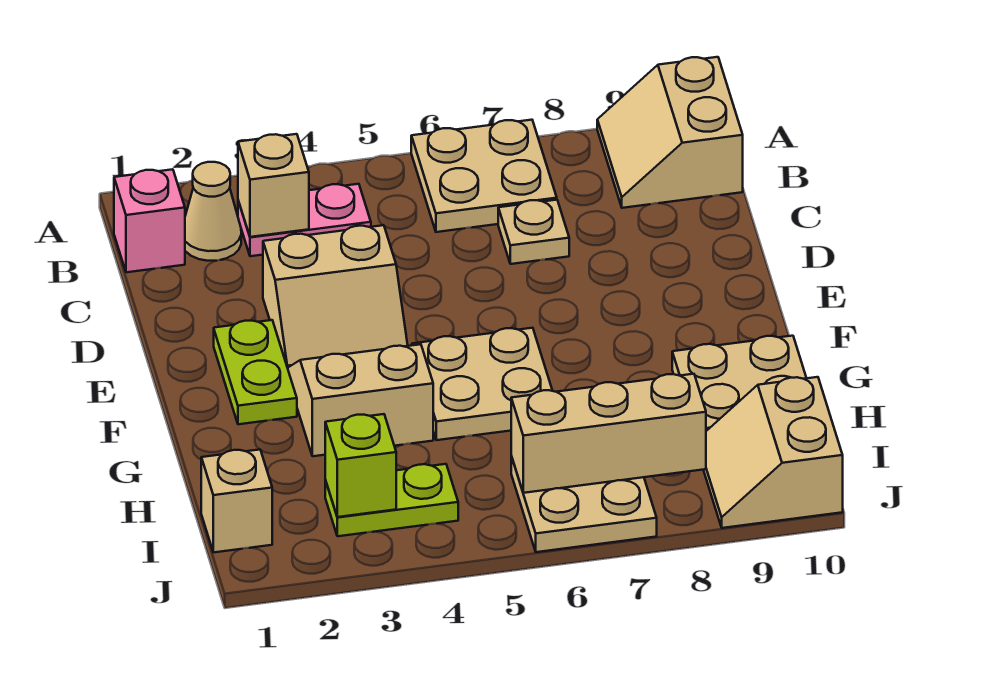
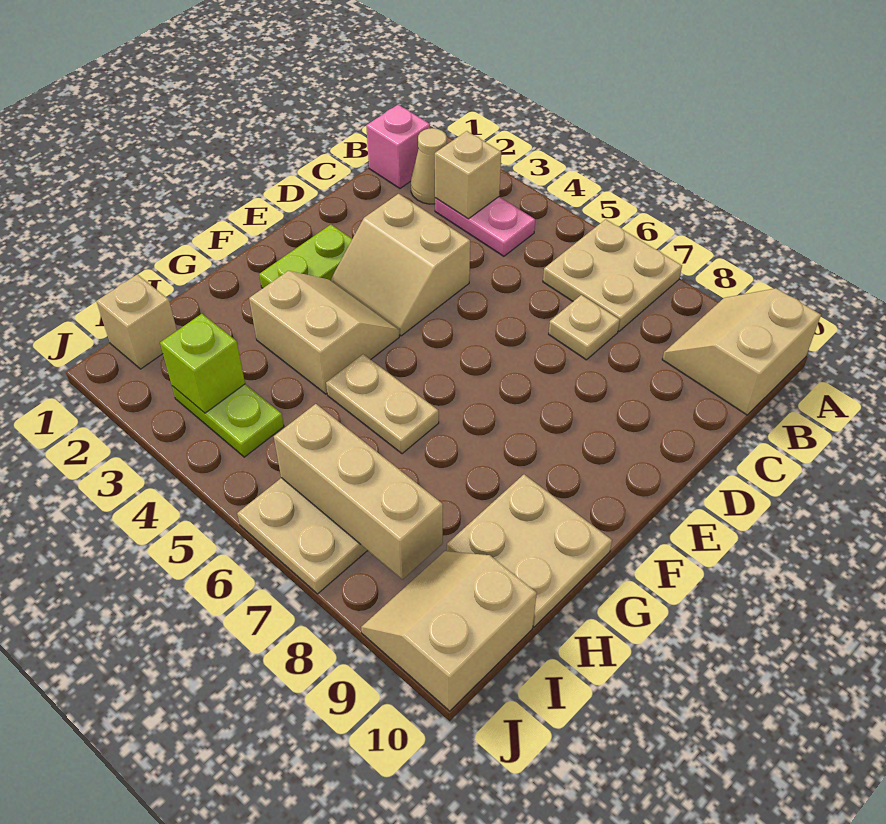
tan plate F5:G6 level 1 -> tan plate G5:G6 level 1

